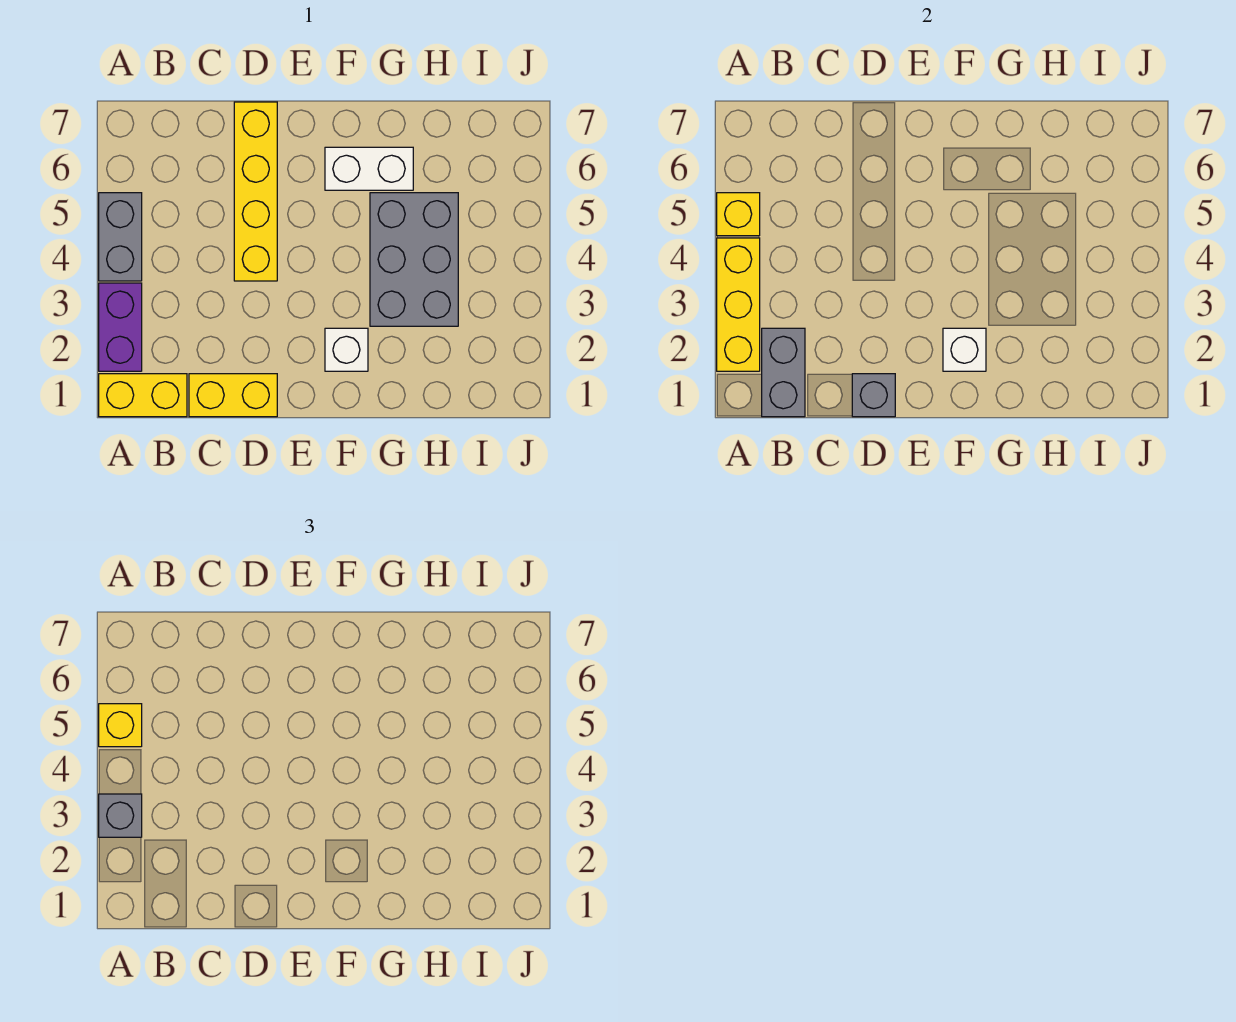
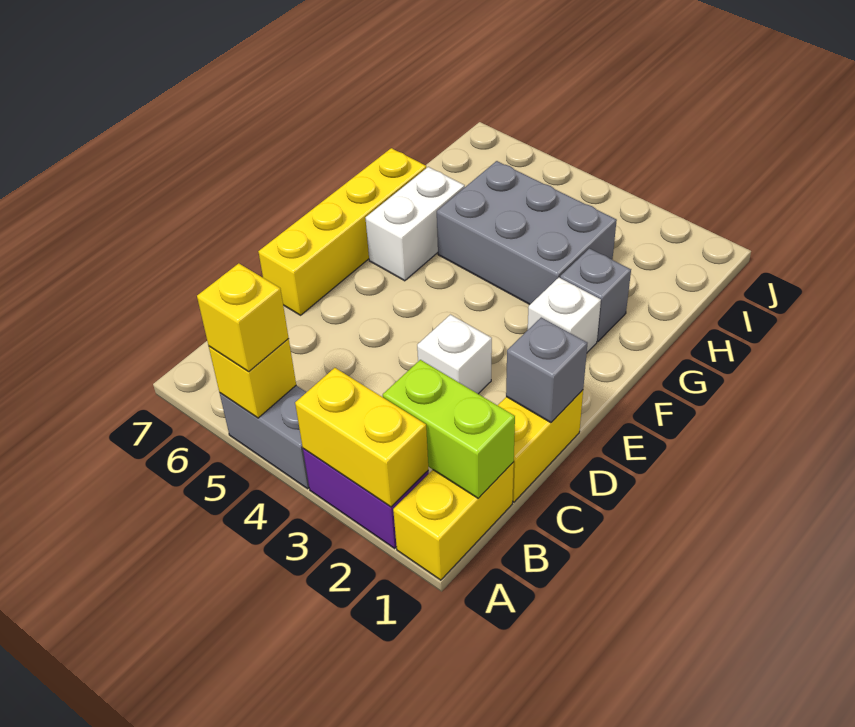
yellow brick A2:A4 level 2 -> yellow brick A2:A3 level 2
grey brick A3 level 3 -> grey brick G2 level 1
grey brick B1:B2 level 2 -> lime brick B1:B2 level 2
yellow brick D4:D7 level 1 -> yellow brick D7:G7 level 1
white brick F2 level 2 -> white brick D3 level 1

